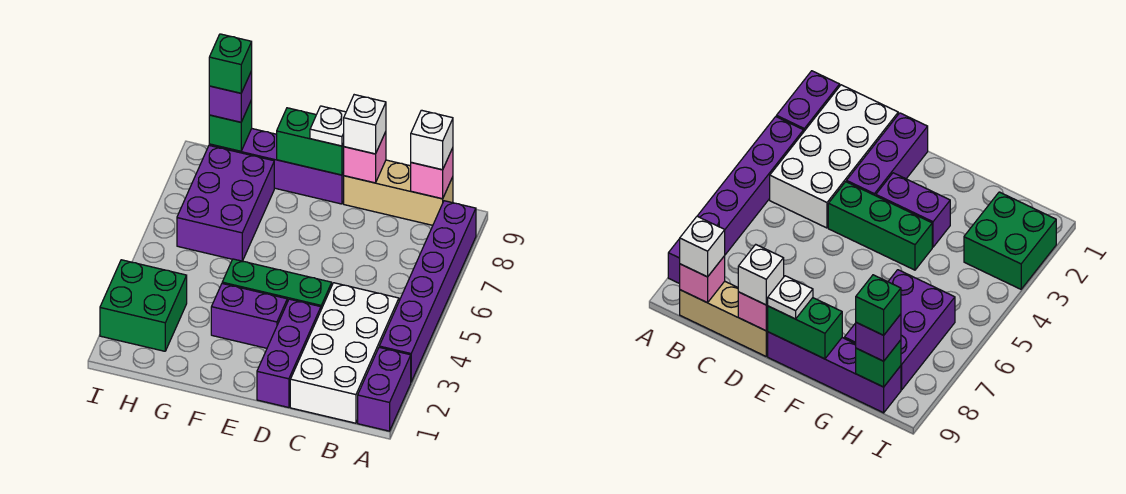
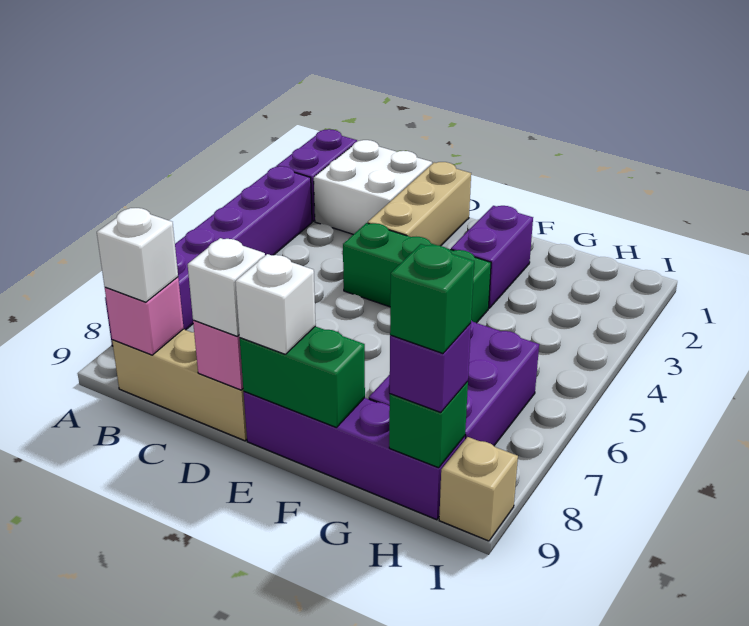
white brick B1:C4 level 1 -> white brick B1:C2 level 1
purple brick D1:D3 level 1 -> tan brick D1:D3 level 1
purple brick E3:F3 level 1 -> purple brick F2:F3 level 1
white plate E9 level 3 -> white brick E9 level 3
green brick H2:I3 level 1 -> none
none -> tan brick I9 level 1

